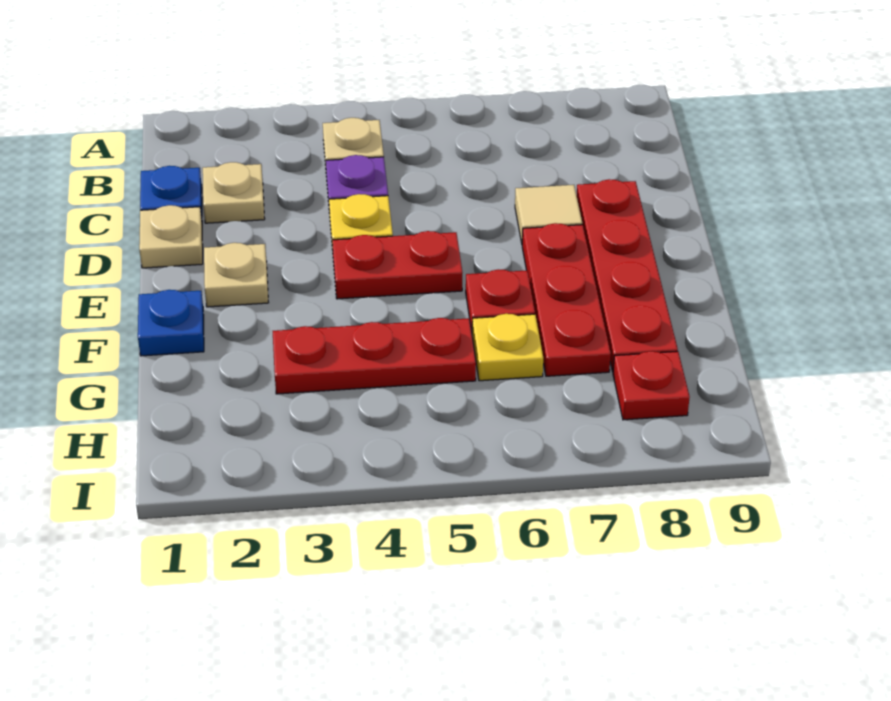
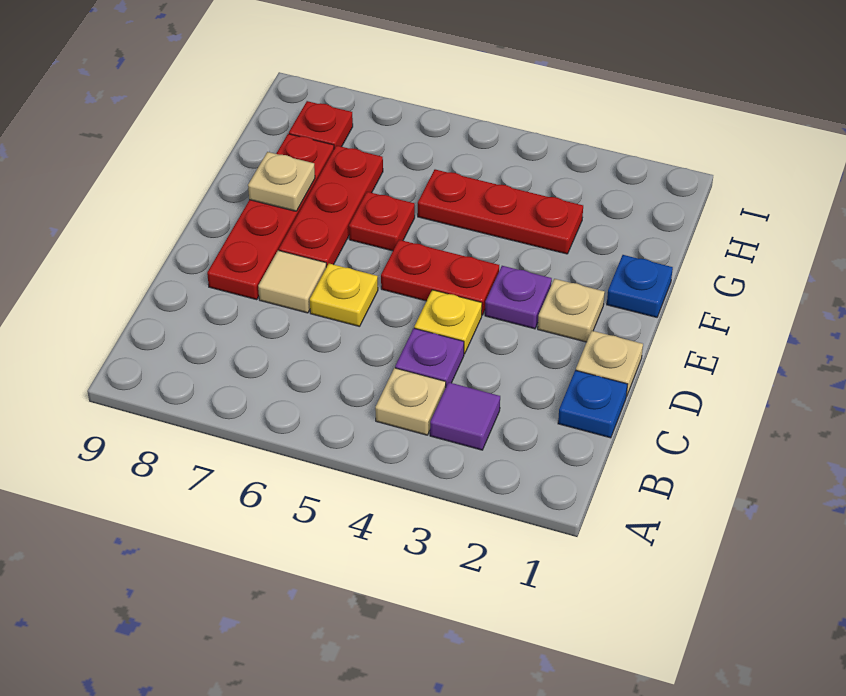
none -> purple tile B3 level 1
tan plate C2 level 1 -> tan plate F8 level 2
none -> purple plate E3 level 1
yellow plate G6 level 1 -> yellow plate D6 level 1

